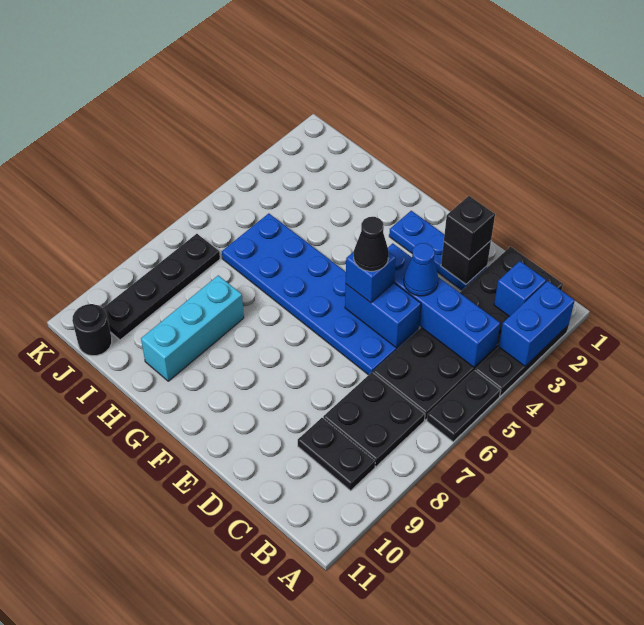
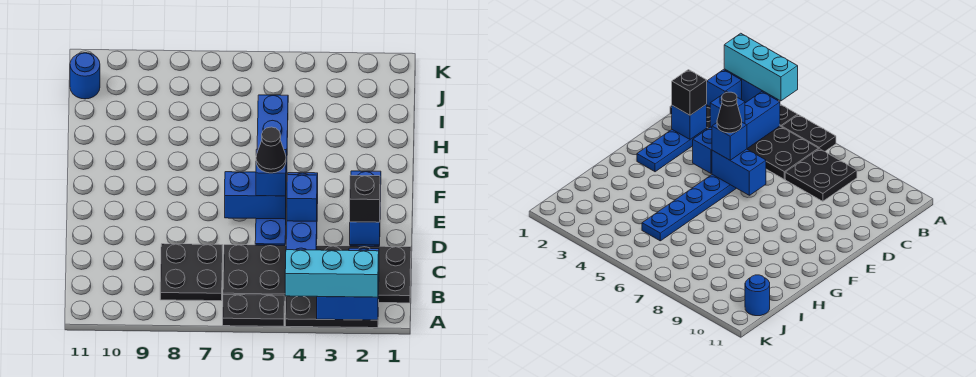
black plate B9:C9 level 1 -> none
black brick D2 level 2 -> blue brick D2 level 2
blue cone D4 level 3 -> blue brick D4 level 3
blue plate D5:I6 level 1 -> blue plate D5:I5 level 1
blue brick D5:E5 level 2 -> blue brick E5:E6 level 2
cyan brick H8:H10 level 1 -> cyan brick A2:A4 level 3
black plate J7:J10 level 1 -> none
black round brick J11 level 1 -> blue round brick J11 level 1

